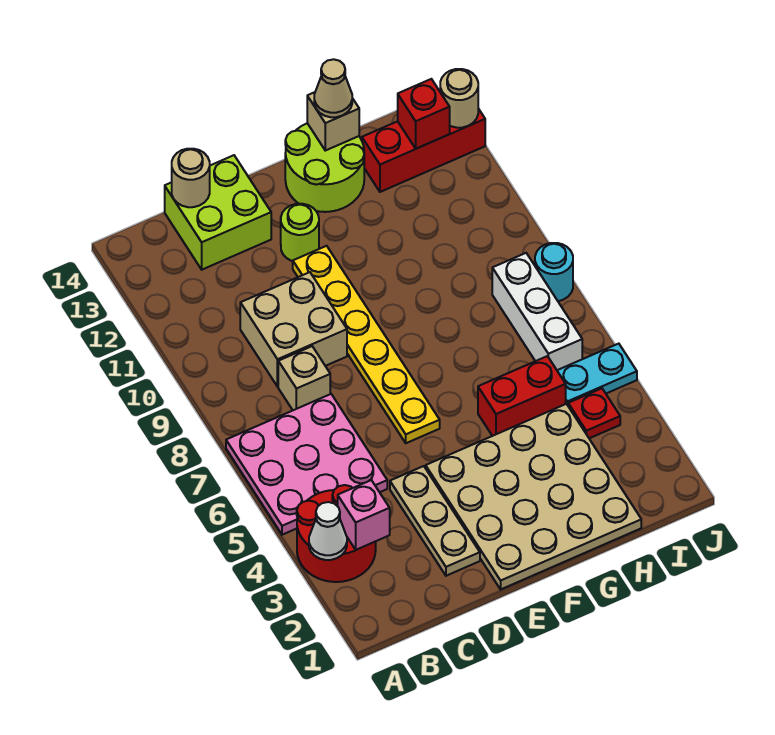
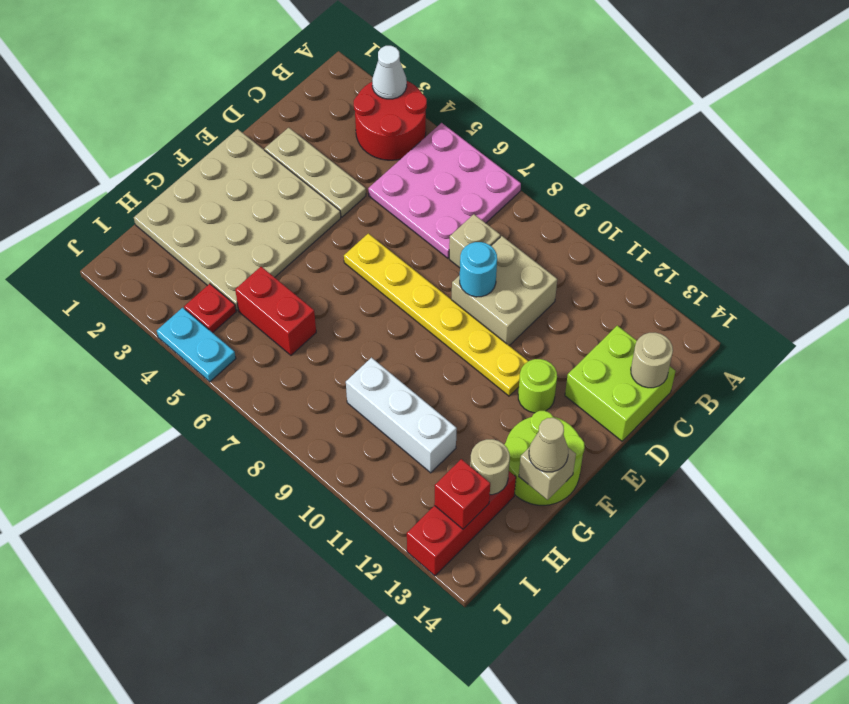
pink brick B3 level 2 -> none
red brick G5:H5 level 1 -> red brick H5:H6 level 1
cyan plate I5:J5 level 1 -> cyan plate J4:J5 level 1
white brick I6:I8 level 1 -> white brick H9:H11 level 1
cyan round brick J8 level 1 -> cyan round brick D9 level 2
tan round brick J13 level 2 -> tan round brick H13 level 2

